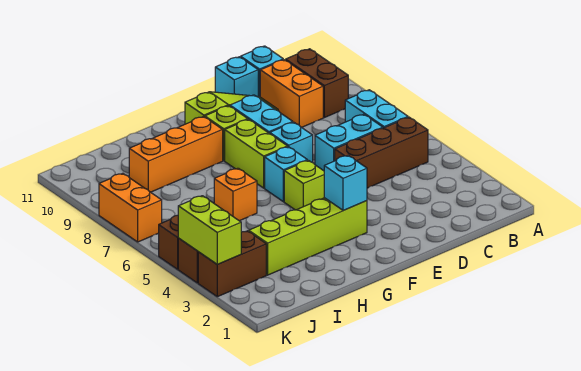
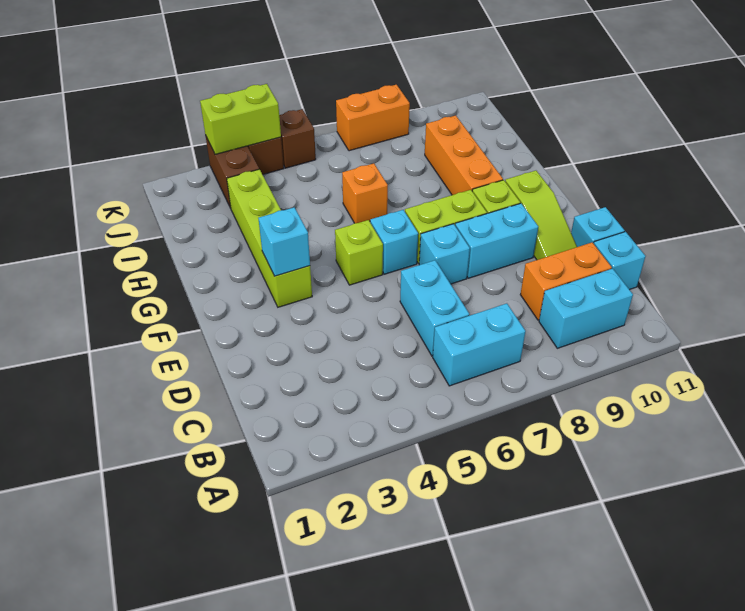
brown brick B5:D5 level 1 -> none
brown brick B9:B10 level 1 -> cyan brick B9:B10 level 1

